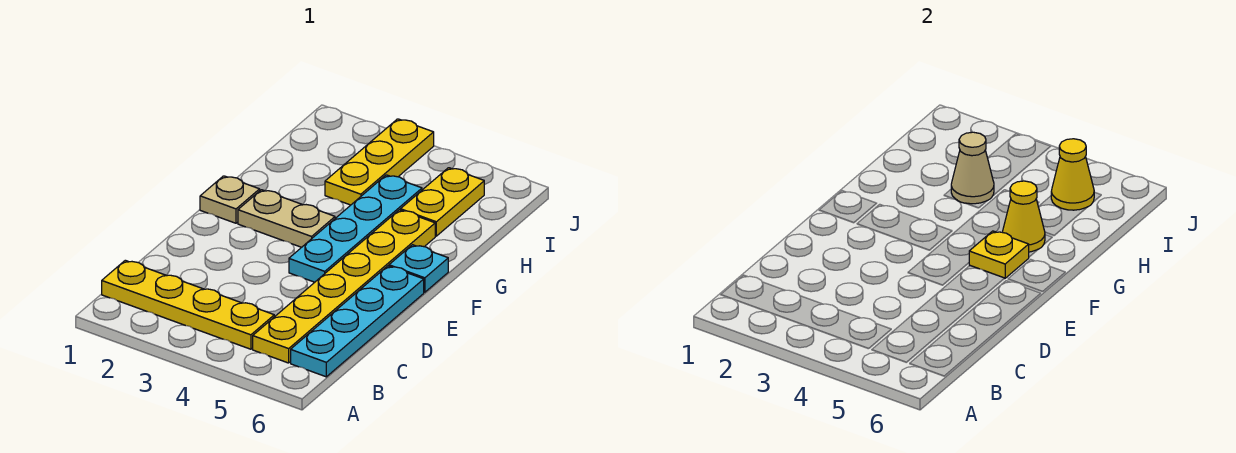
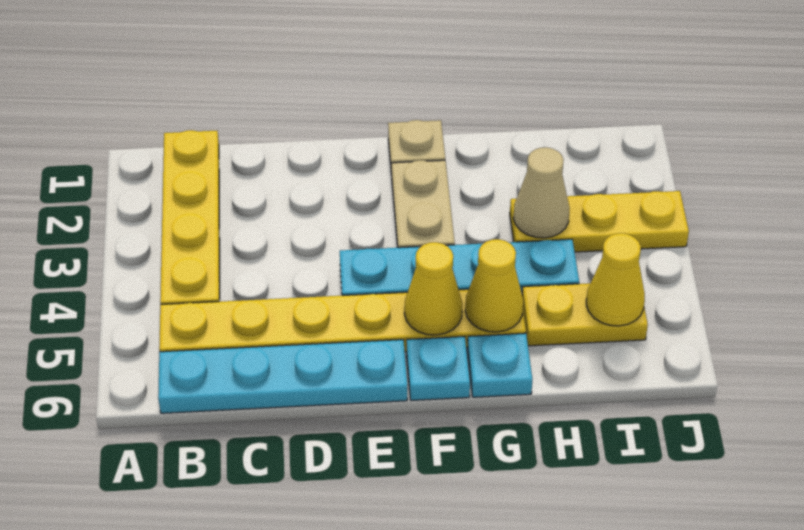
yellow plate F5 level 2 -> yellow cone F5 level 2
none -> cyan plate G6 level 1

